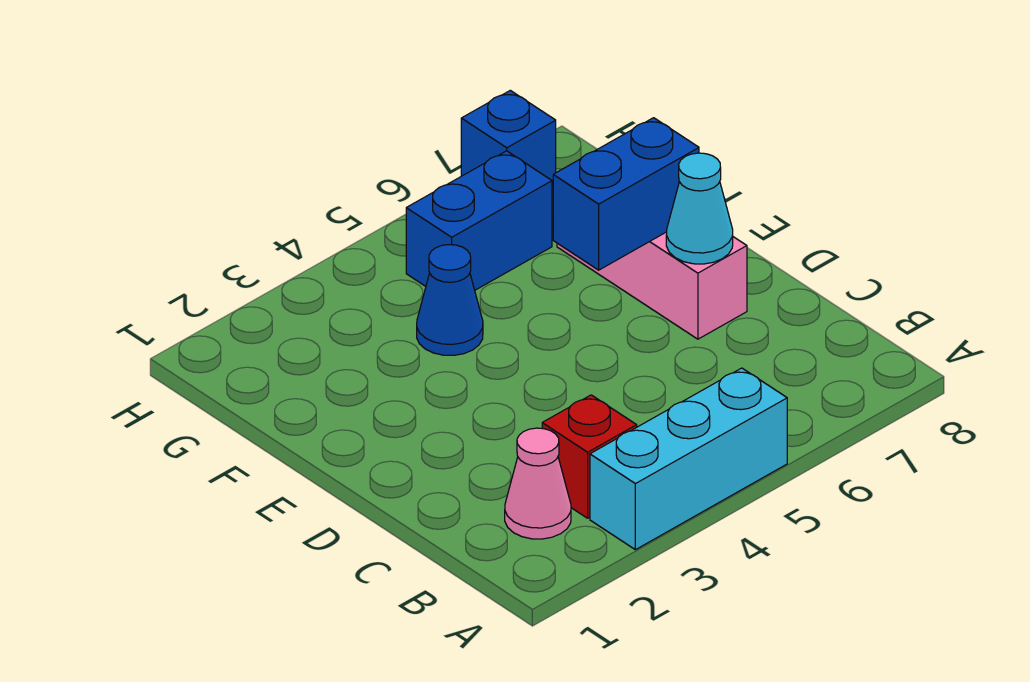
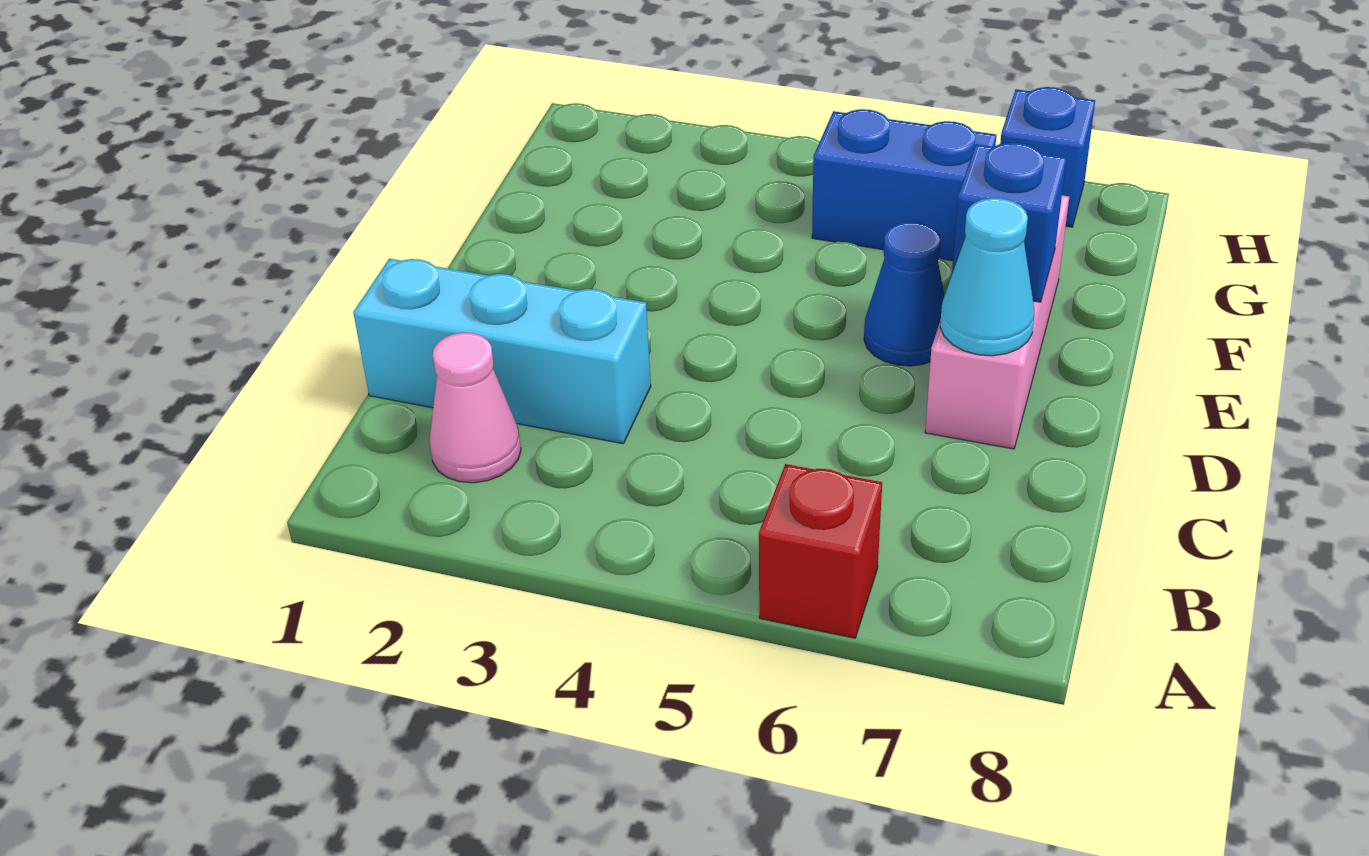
cyan brick A3:A5 level 1 -> cyan brick C1:C3 level 1
red brick B3 level 1 -> red brick A6 level 1
blue brick E6:E7 level 2 -> blue brick E7 level 2
blue cone F4 level 1 -> blue cone E6 level 1

